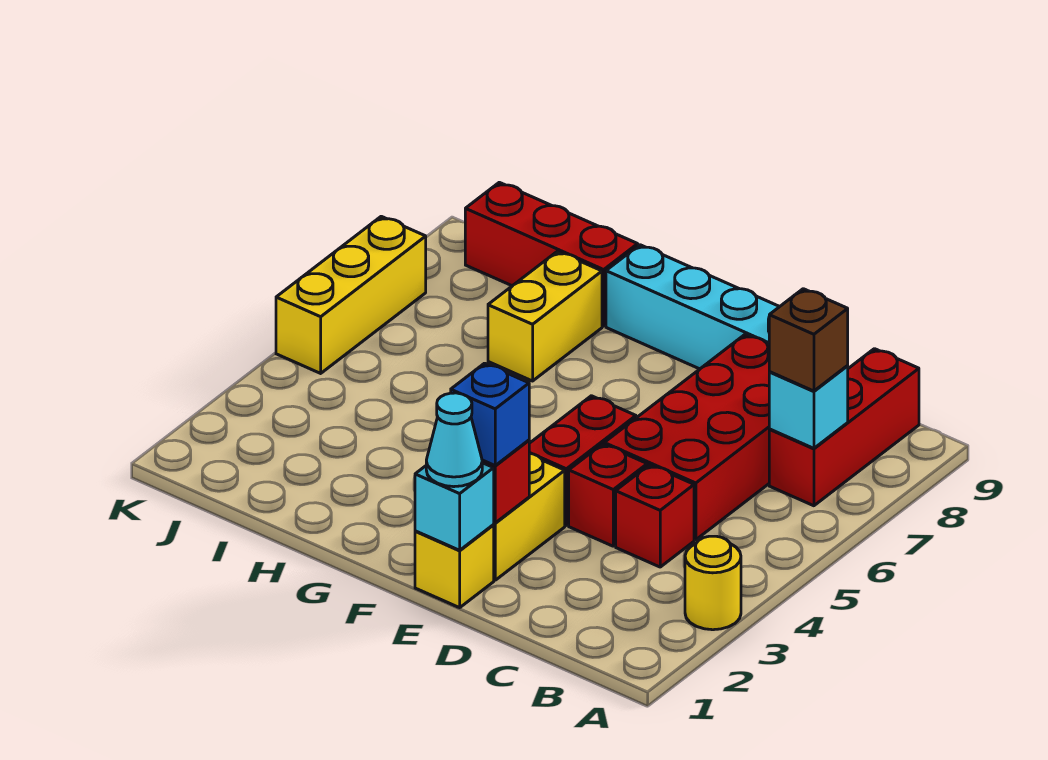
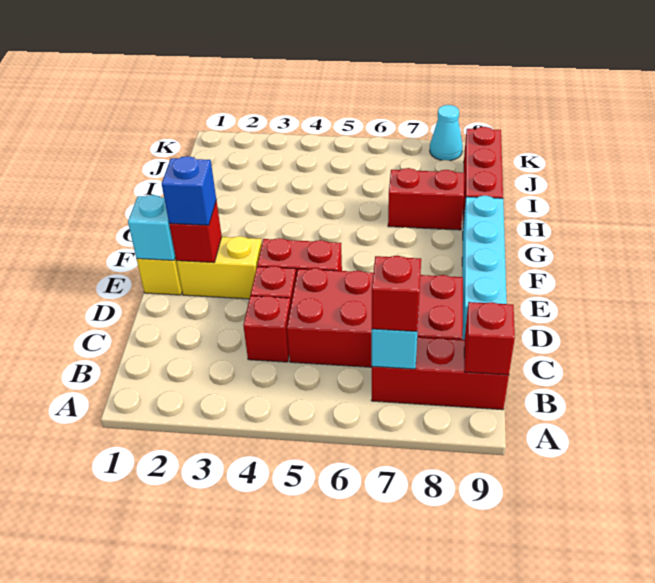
yellow round brick A3 level 1 -> none
brown brick B7 level 3 -> red brick B7 level 3
none -> red brick B9 level 2
cyan cone E1 level 3 -> cyan cone K8 level 1
yellow brick H7:H8 level 1 -> red brick H7:H8 level 1
yellow brick K5:K7 level 1 -> none

